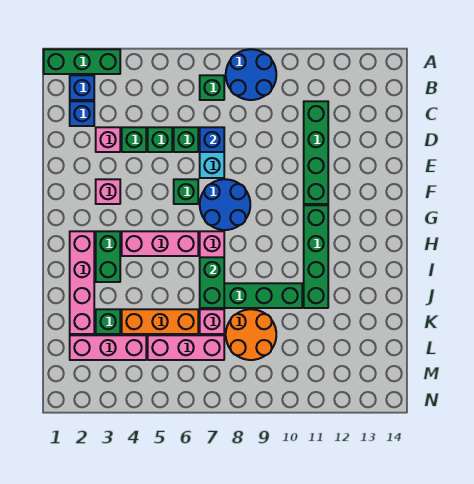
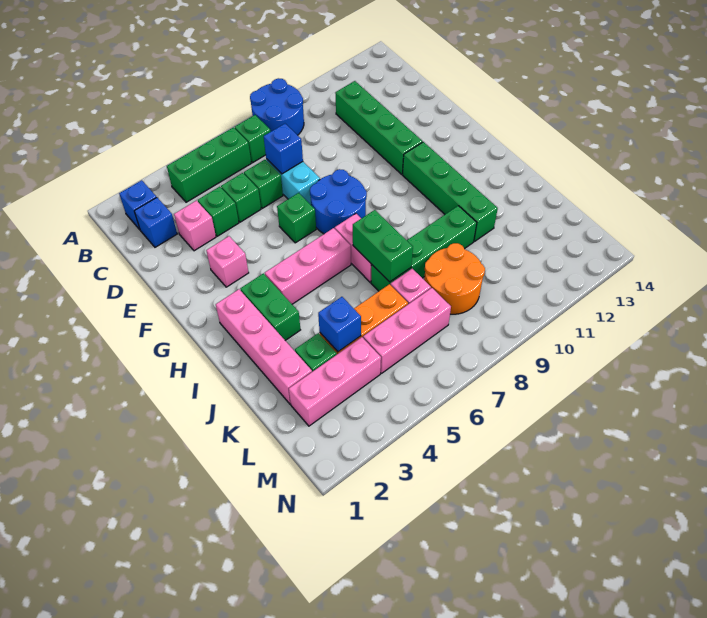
green brick A1:A3 level 1 -> green brick B4:B6 level 1
none -> blue brick K4 level 2

